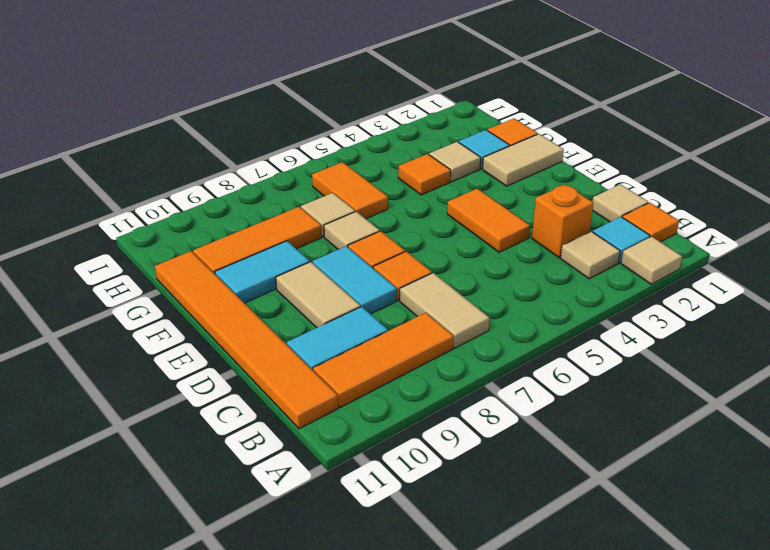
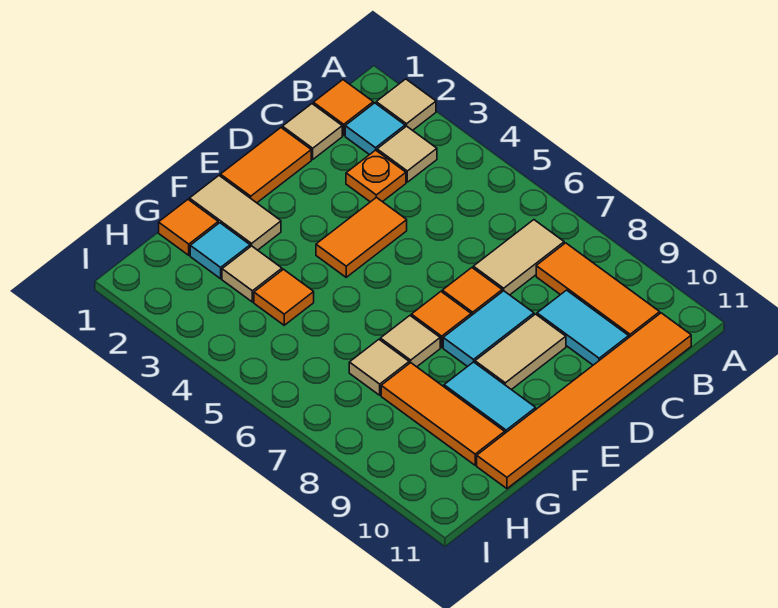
orange brick C3 level 1 -> orange plate C3 level 1
orange tile G6:H6 level 1 -> orange tile D1:E1 level 1

